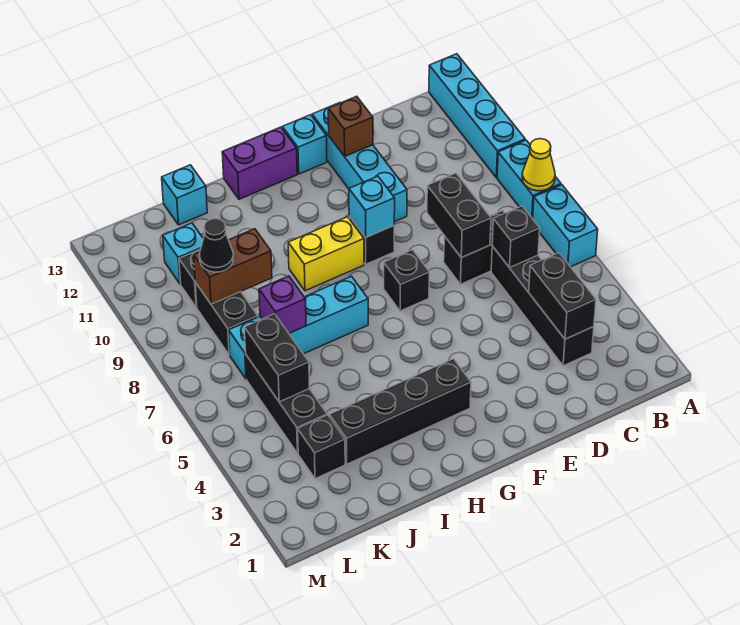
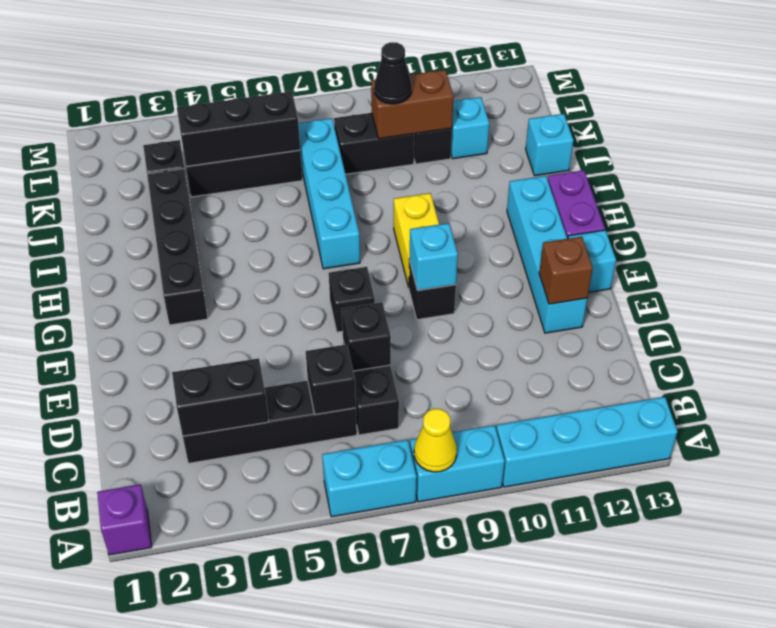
black brick D7:D8 level 2 -> black brick D7 level 2
cyan brick E10:E13 level 1 -> cyan brick E12:H12 level 1
purple brick J7 level 2 -> purple brick A1 level 1
brown brick J9:K9 level 2 -> brown brick K9:K10 level 2
black brick K5:K6 level 2 -> black brick K4:K6 level 2

